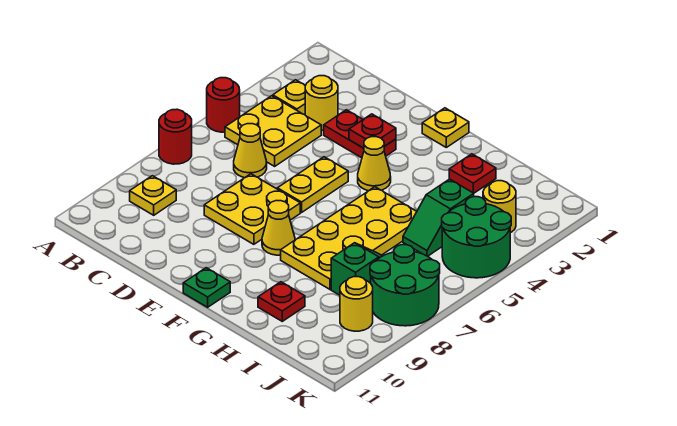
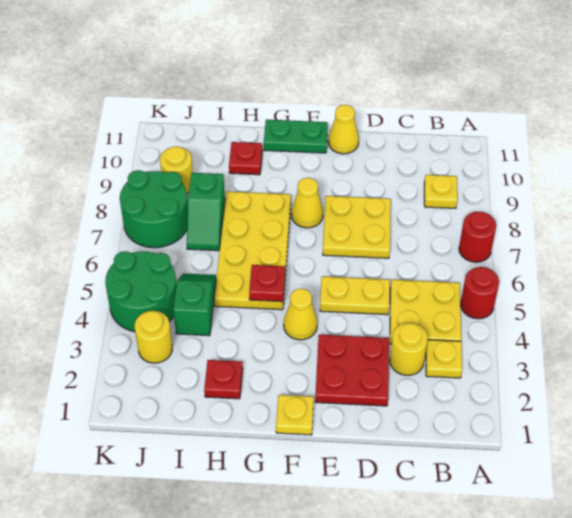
yellow cone C6 level 1 -> yellow cone E11 level 1
red plate D3:E3 level 1 -> red plate D2:E3 level 1
red plate E3 level 2 -> red plate G5 level 2
yellow plate E5:E6 level 1 -> yellow plate D5:E5 level 1
green plate F11 level 1 -> green plate F11:G11 level 1

